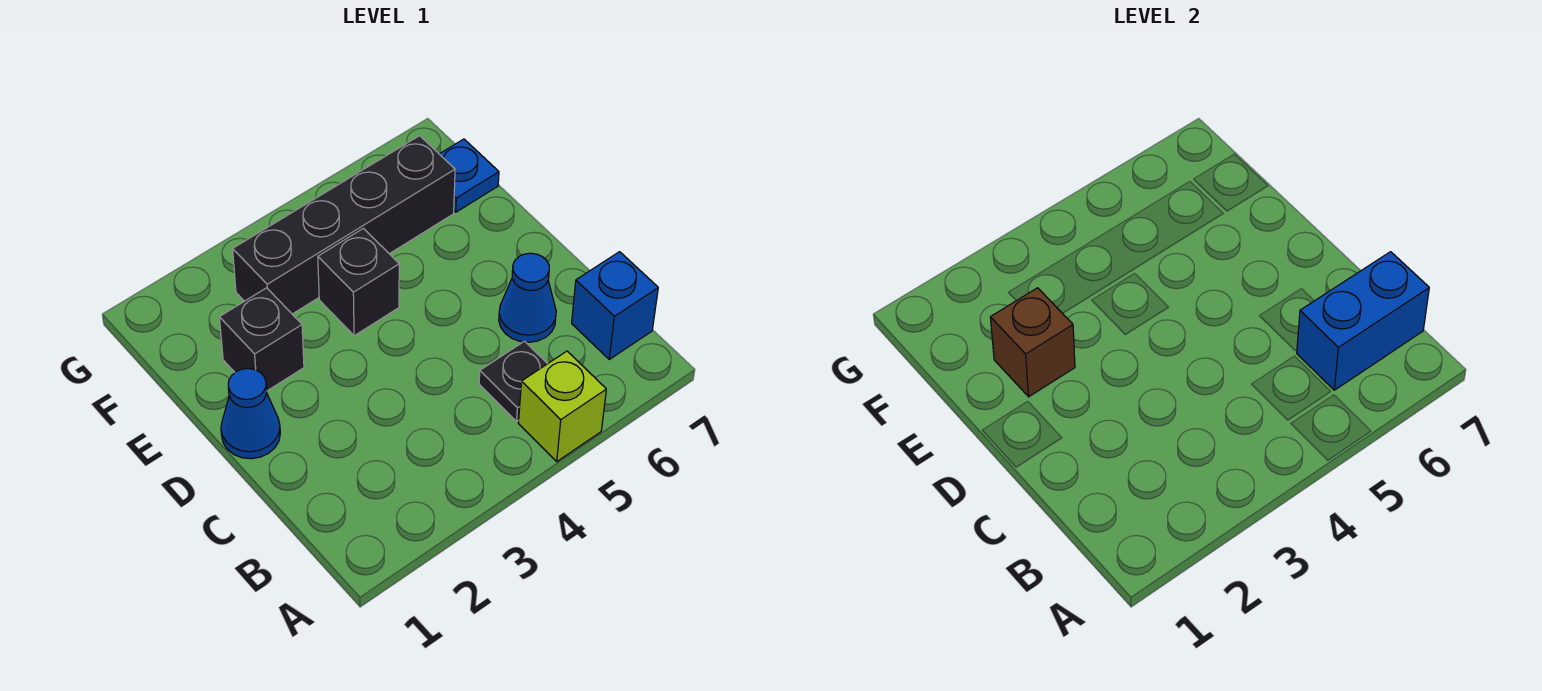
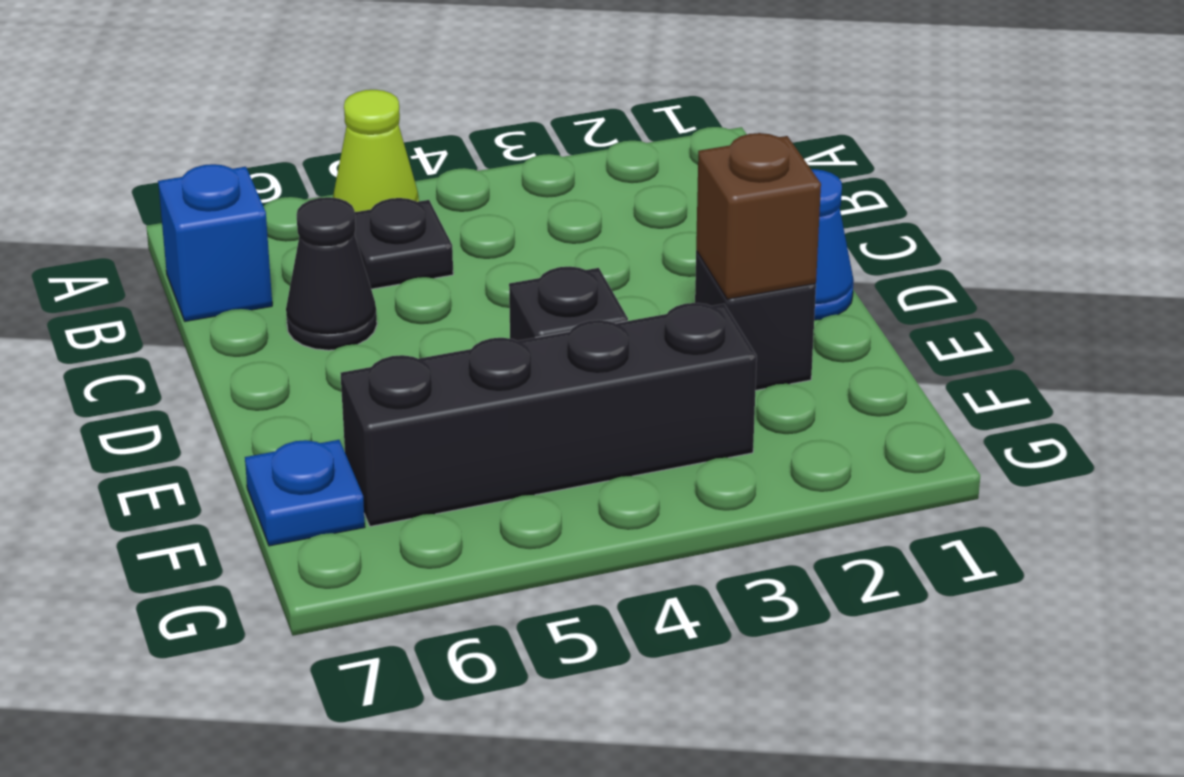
lime brick A5 level 1 -> lime cone A5 level 1
blue brick B6:B7 level 2 -> none
blue cone C6 level 1 -> black cone C6 level 1

